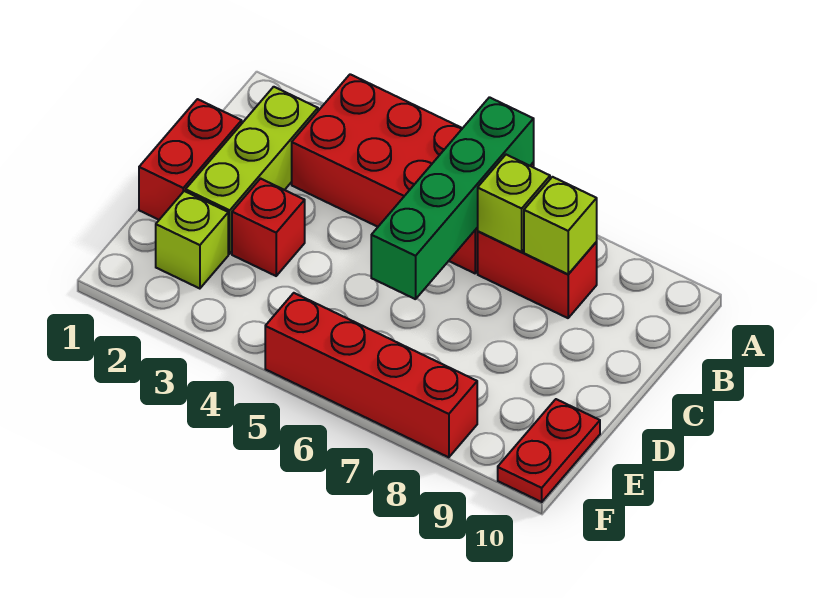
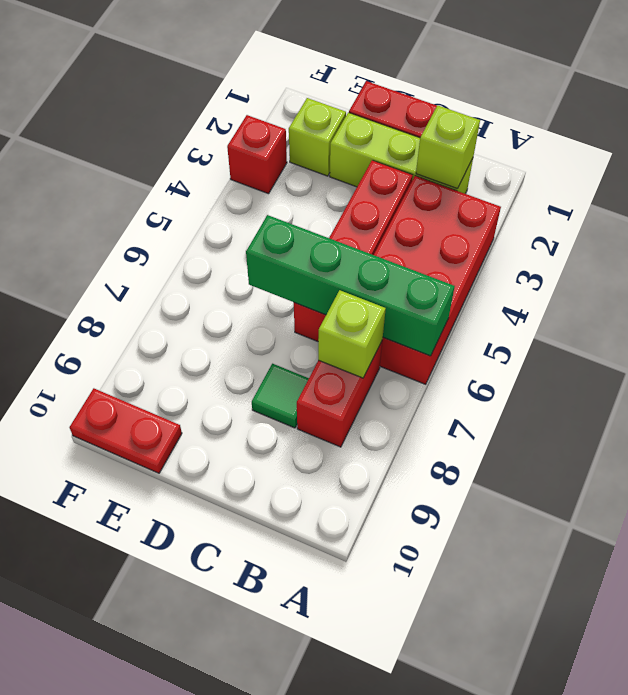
lime brick B8 level 2 -> lime brick B2 level 2
none -> green tile C8 level 1
red brick D3 level 1 -> red brick F3 level 1
red brick F5:F8 level 1 -> red brick C3:C6 level 1

